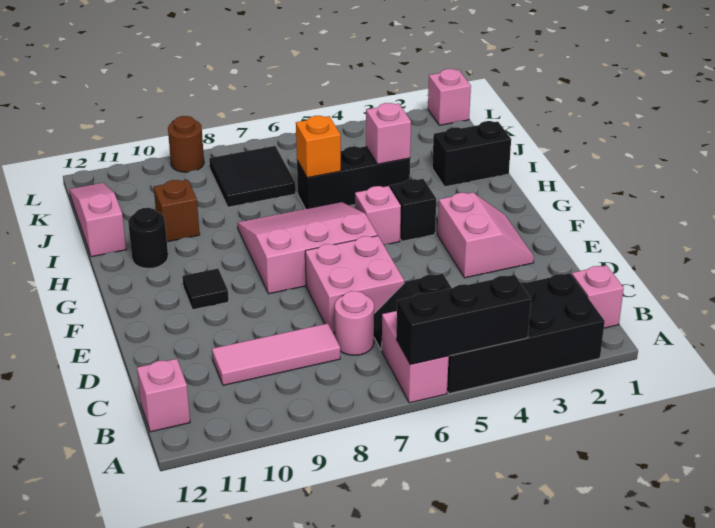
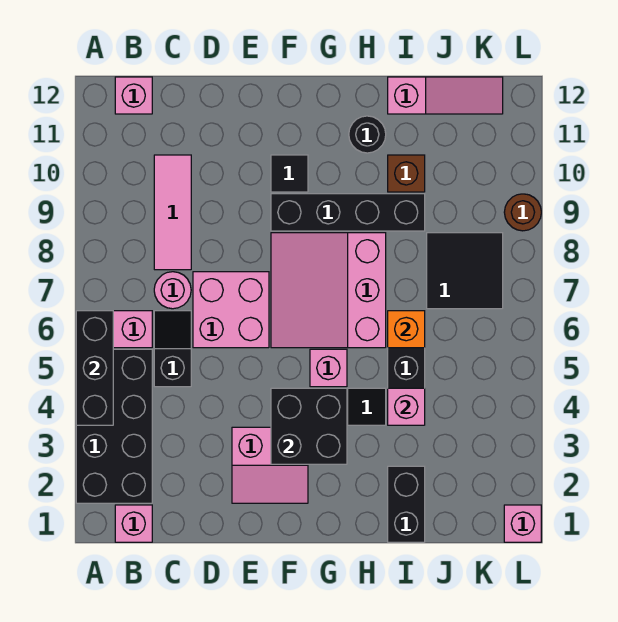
none -> black brick F3:G4 level 2
pink slope F6:H8 level 1 top F -> pink slope F6:H8 level 1 top H
none -> black brick F9:I9 level 1

